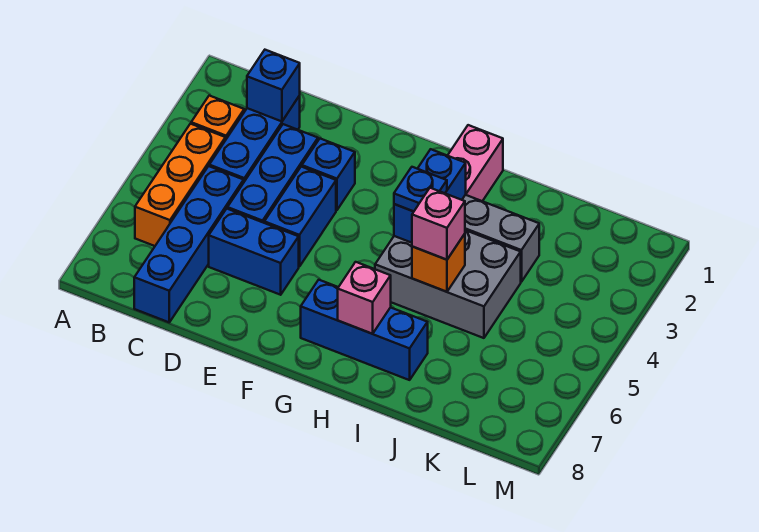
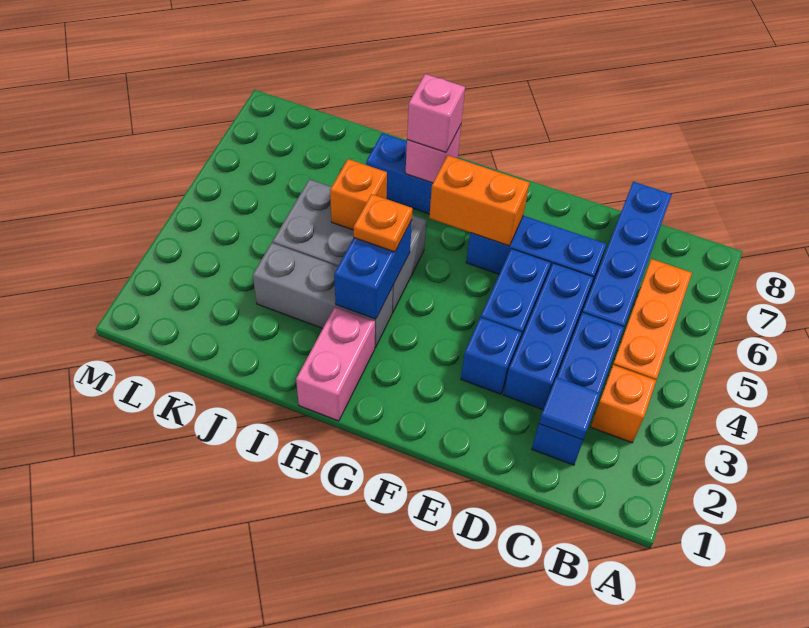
blue brick C2 level 2 -> blue tile C2 level 2
blue brick D6:E6 level 1 -> blue brick D6:F6 level 1
none -> orange brick F6:G6 level 2
blue plate H4 level 3 -> orange plate H4 level 3
pink brick I5 level 3 -> pink brick H7 level 3

